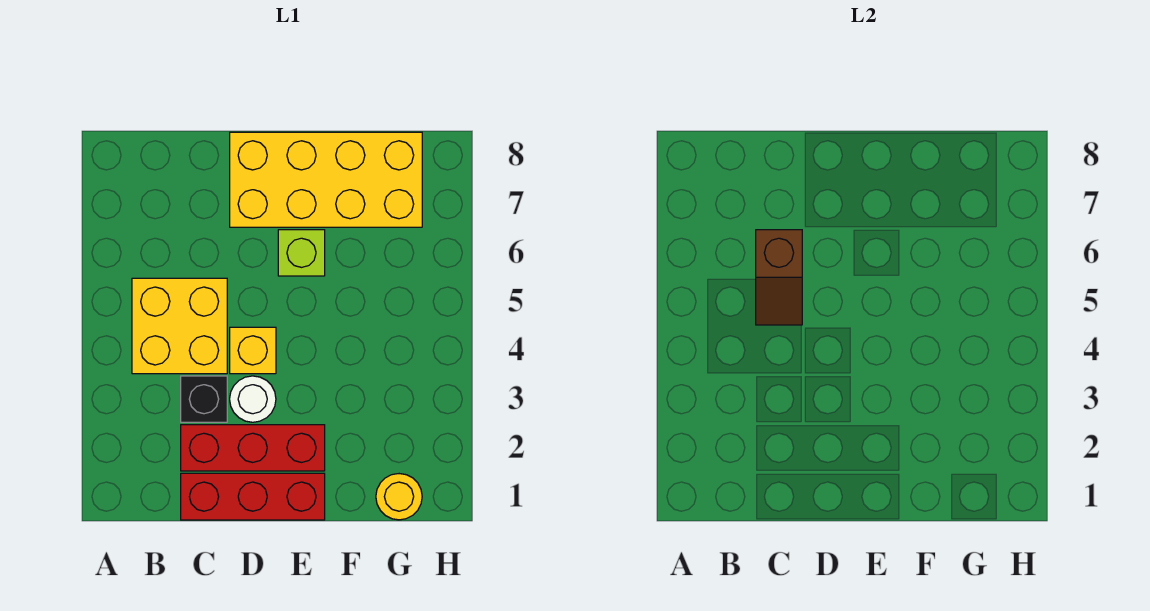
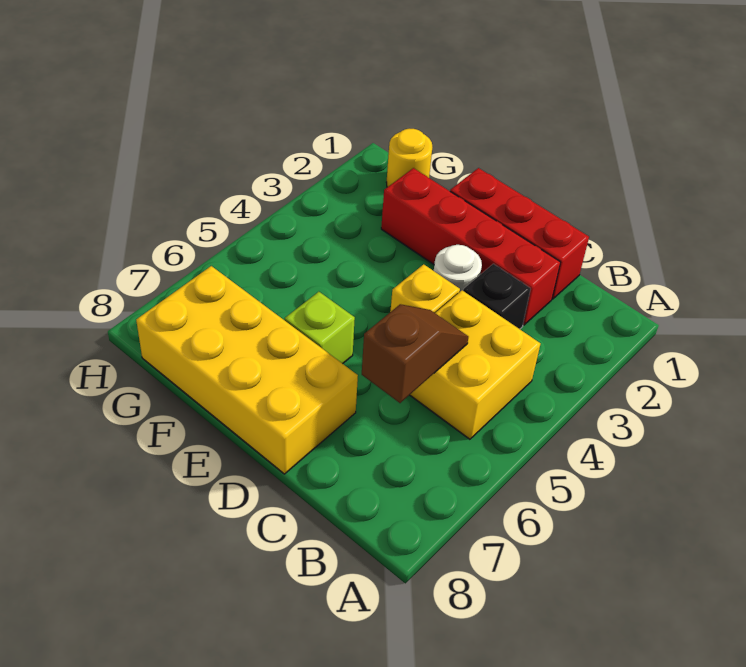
red brick C2:E2 level 1 -> red brick C2:F2 level 1

